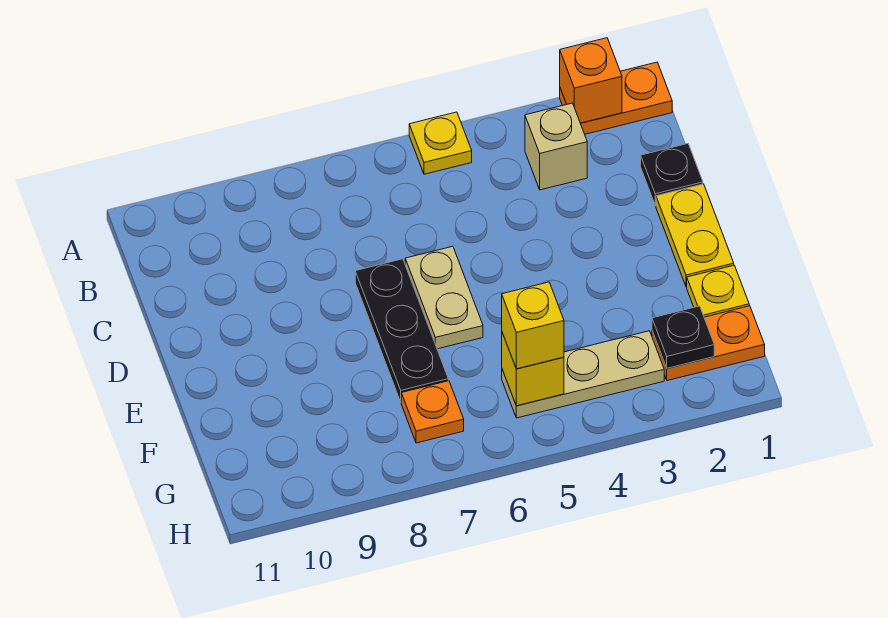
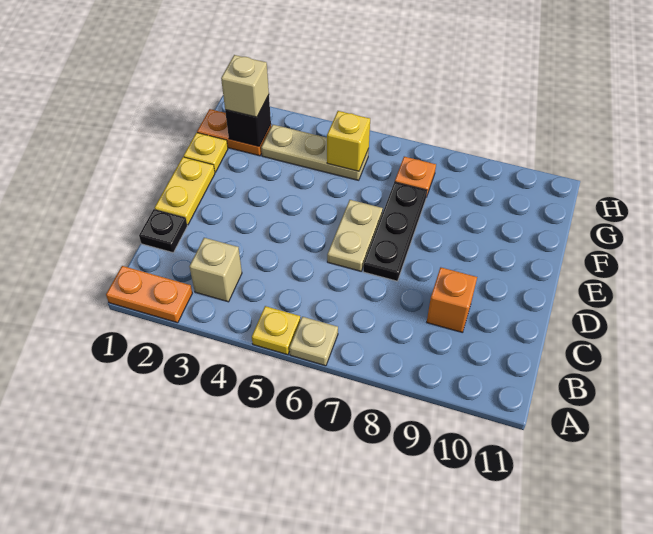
orange brick A2 level 2 -> orange brick C9 level 1
none -> tan plate A6 level 1
black plate G2 level 2 -> black brick G2 level 2
none -> tan brick G2 level 3
yellow brick G5 level 3 -> none

